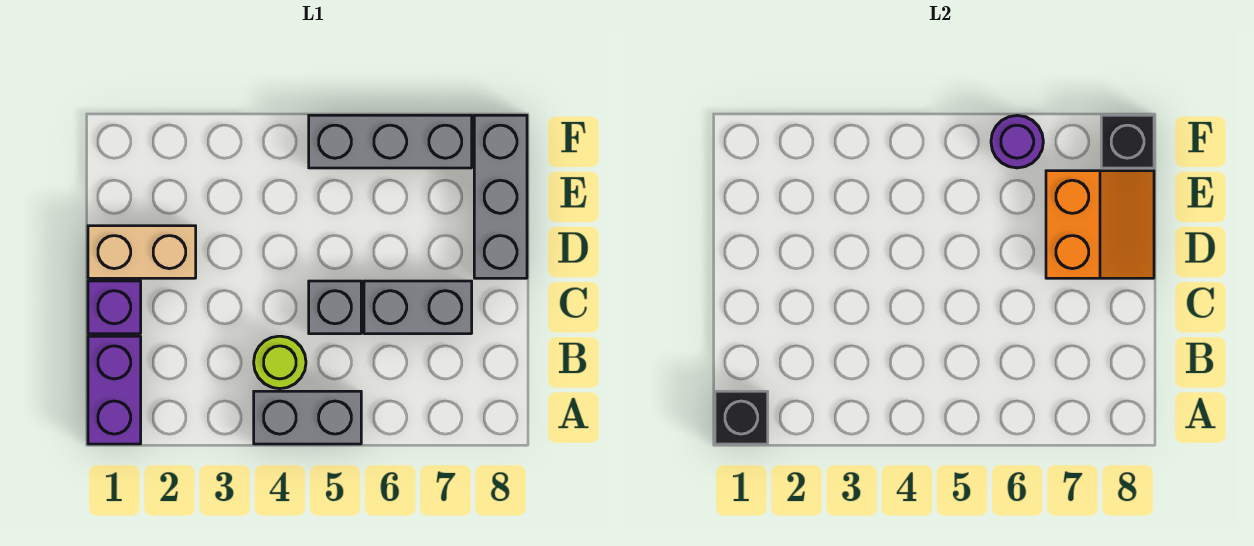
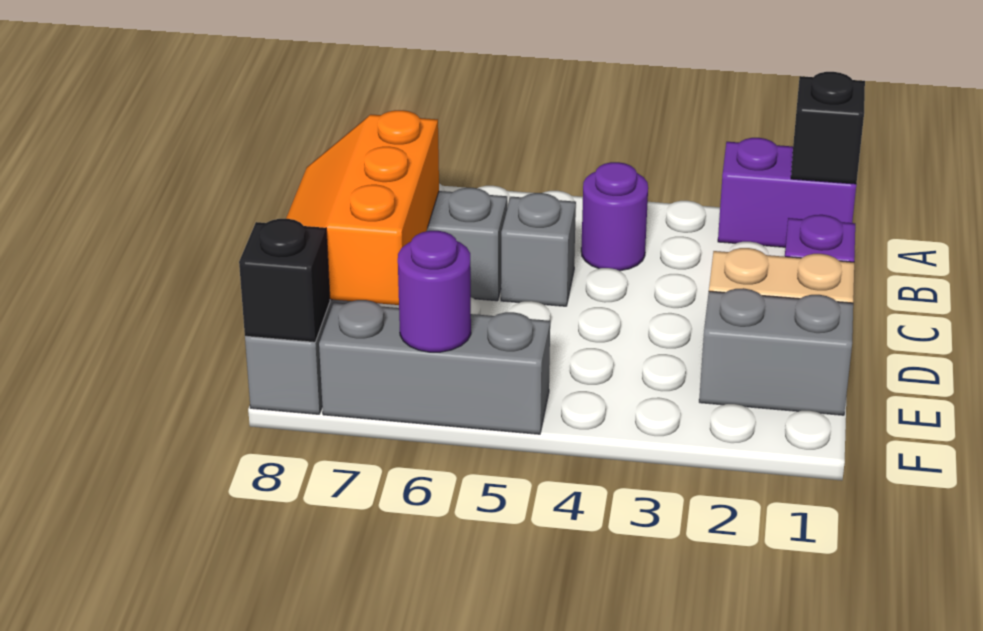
purple brick A1:B1 level 1 -> purple brick A1:A2 level 1
grey brick A4:A5 level 1 -> grey brick E1:E2 level 1
lime round brick B4 level 1 -> purple round brick B4 level 1
orange slope D7:E8 level 2 top 7 -> orange slope C7:E8 level 2 top 7

